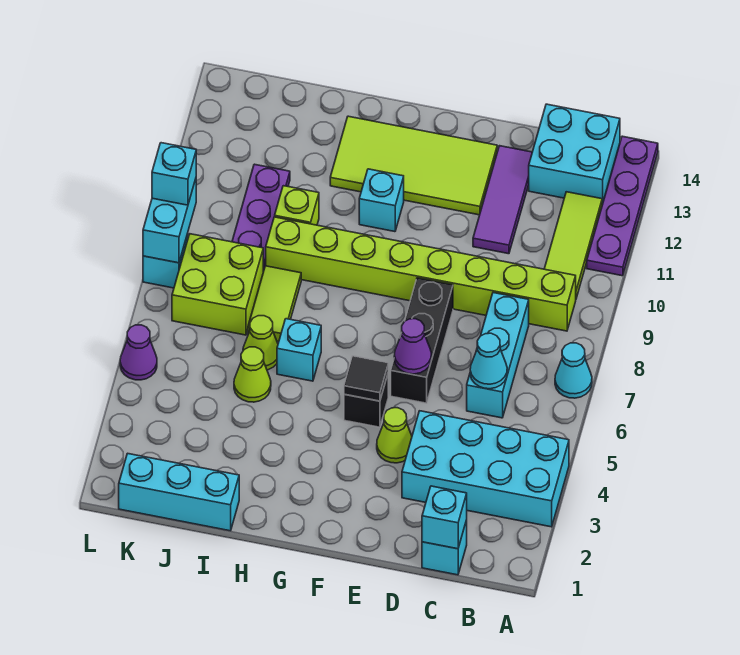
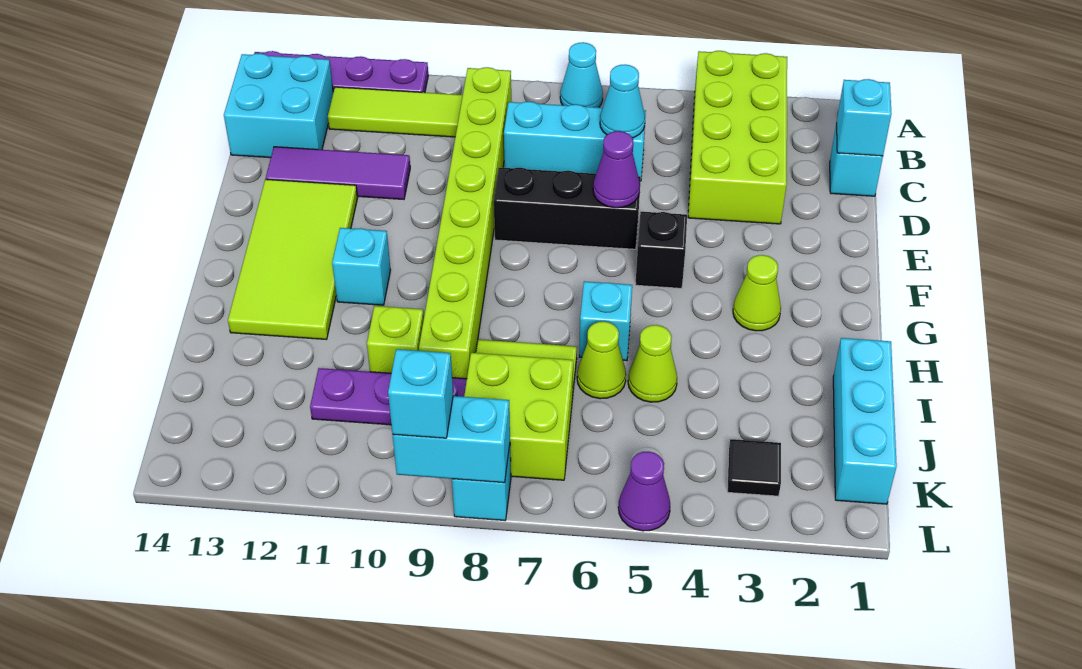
cyan brick A3:D4 level 1 -> lime brick A3:D4 level 1
lime cone E4 level 1 -> lime cone G3 level 1
black tile F5 level 2 -> black tile K3 level 1

